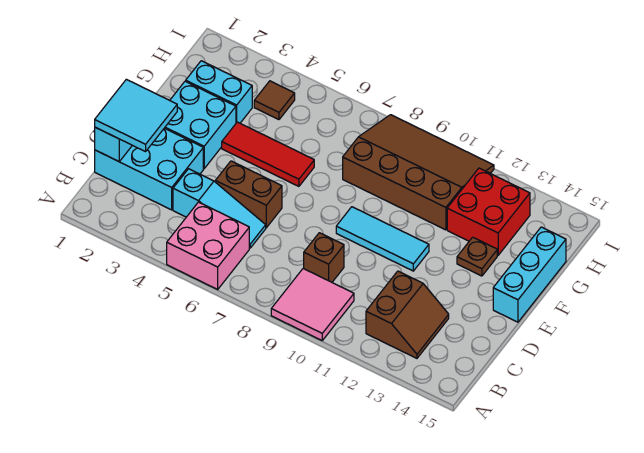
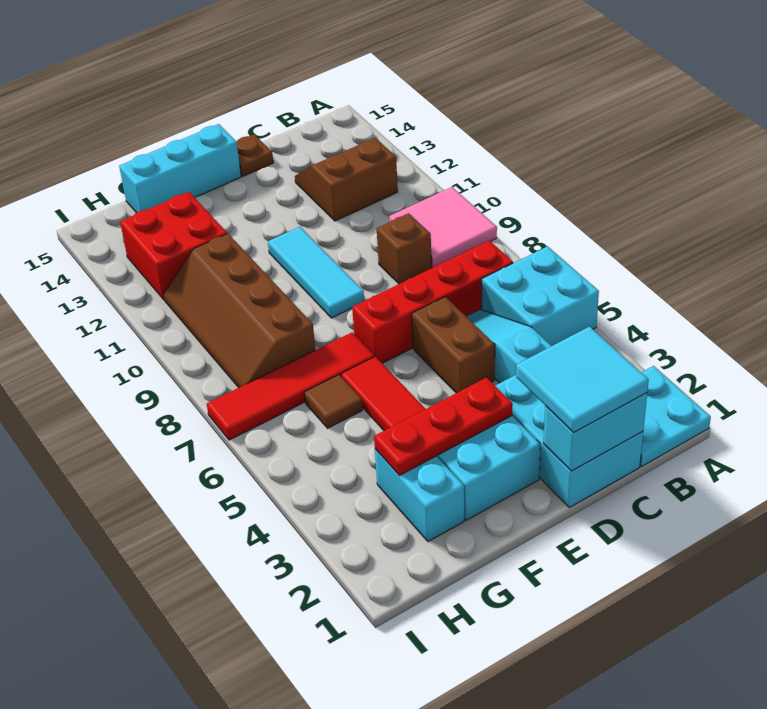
none -> cyan plate A1:B2 level 1
pink brick A5:B6 level 1 -> cyan brick A5:B6 level 1
none -> red brick B7:E7 level 1
none -> red plate E3:G3 level 2
none -> red tile F7:I7 level 1
brown plate F13 level 1 -> brown plate D15 level 1
brown slope G8:I11 level 1 top G -> brown slope G8:H11 level 1 top G
brown tile H4 level 1 -> brown tile G6 level 1

